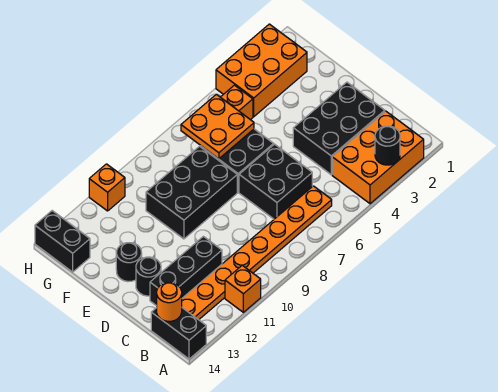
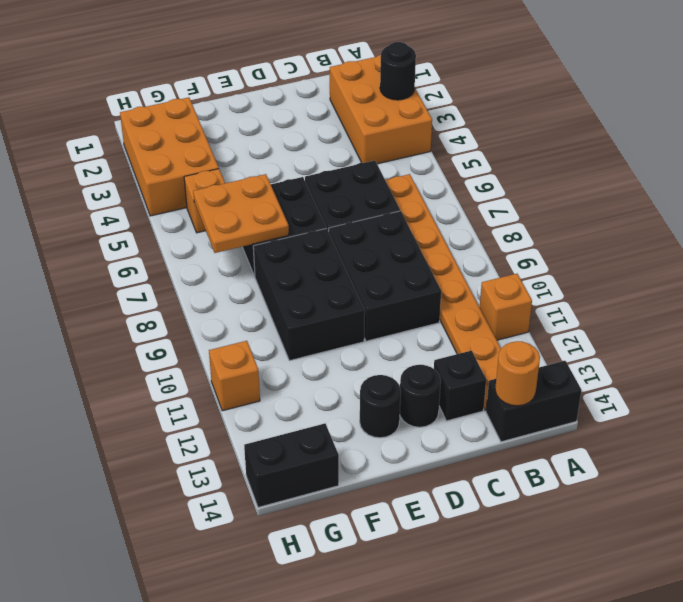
black brick C2:D4 level 1 -> black brick C8:D10 level 1
black brick C11:C13 level 1 -> black brick C13 level 1

